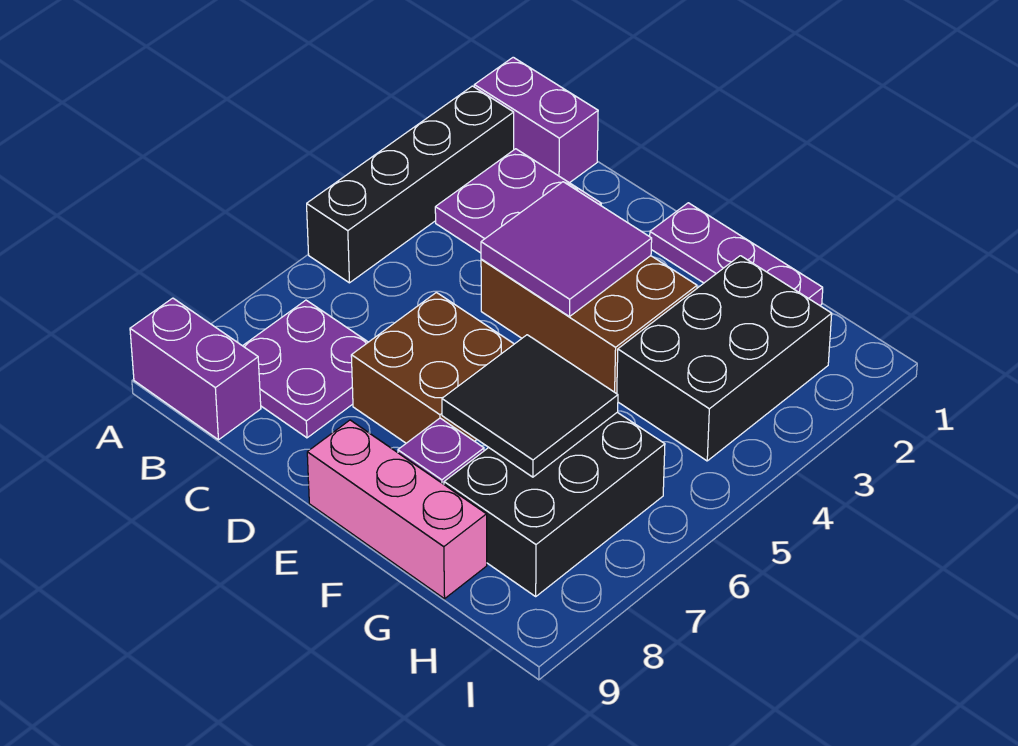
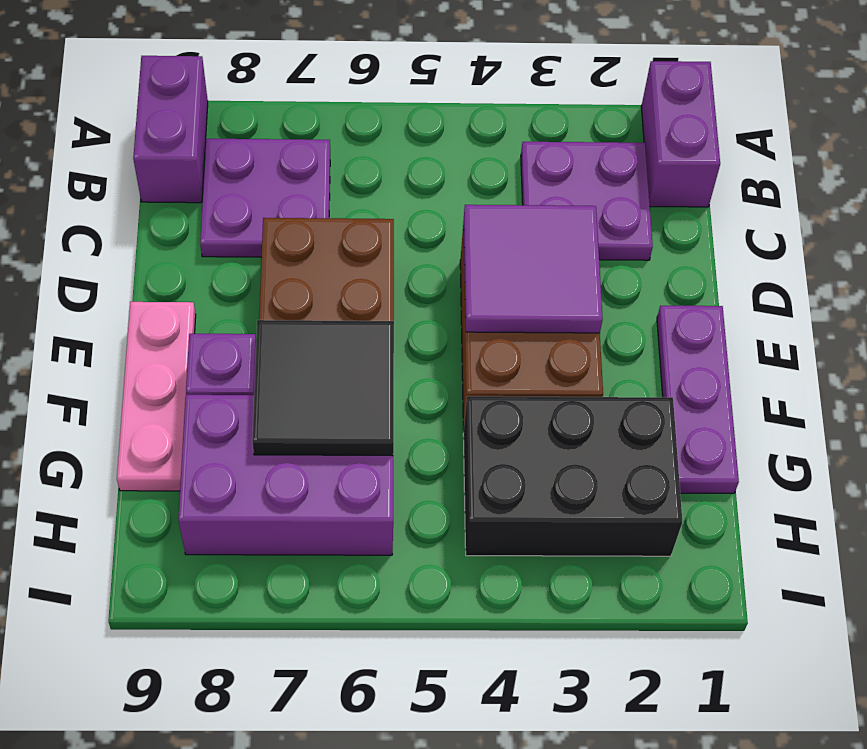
black brick A2:A5 level 1 -> none
pink brick E9:G9 level 1 -> pink plate E9:G9 level 1
black brick G6:H8 level 1 -> purple brick G6:H8 level 1

